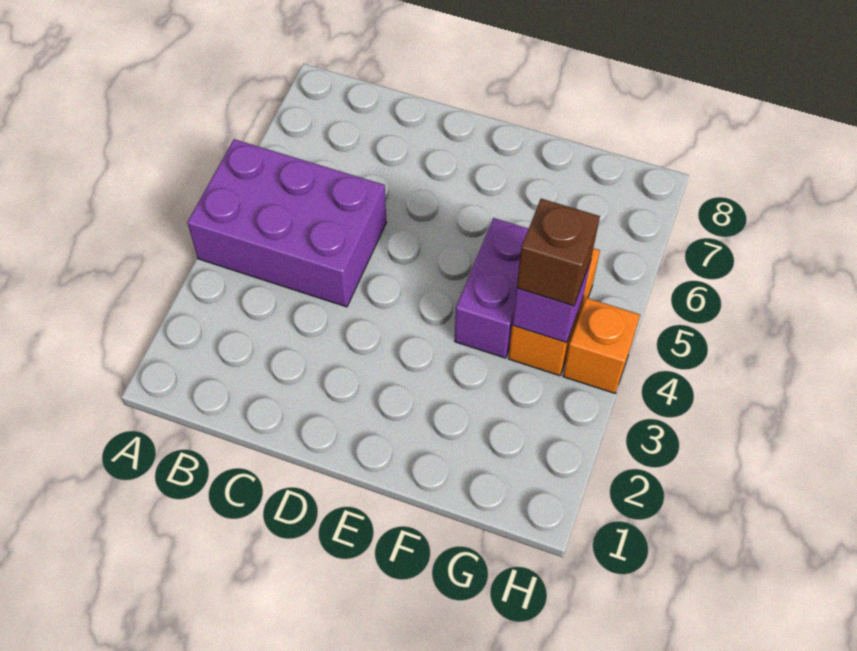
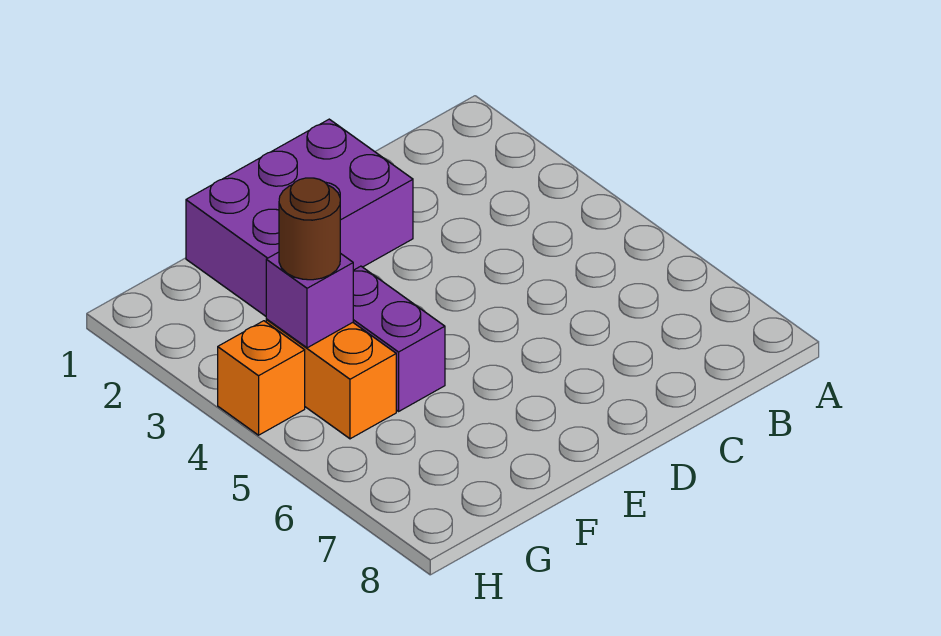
purple brick A4:C5 level 1 -> purple brick D1:F2 level 1
brown brick G4 level 3 -> brown round brick G4 level 3

